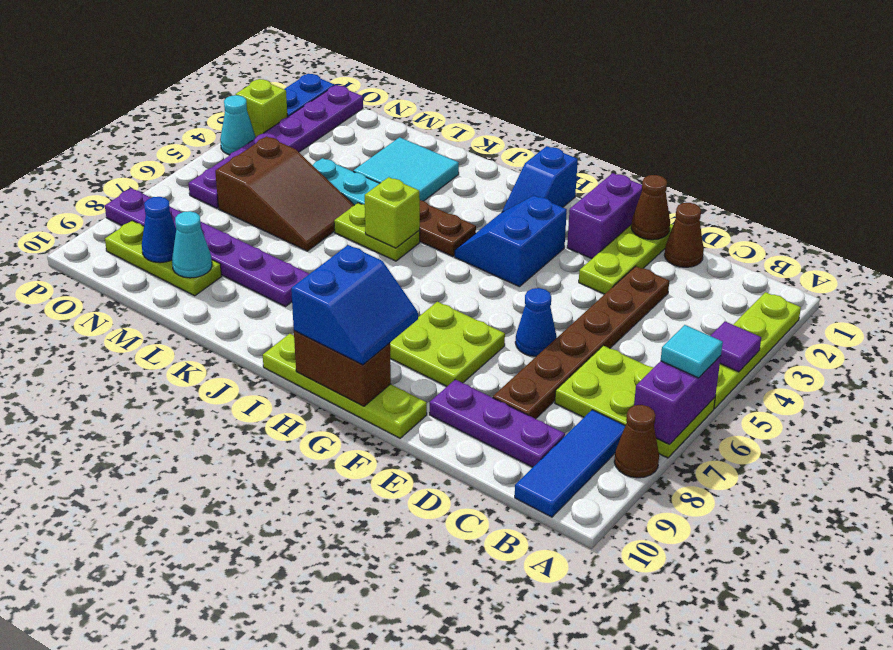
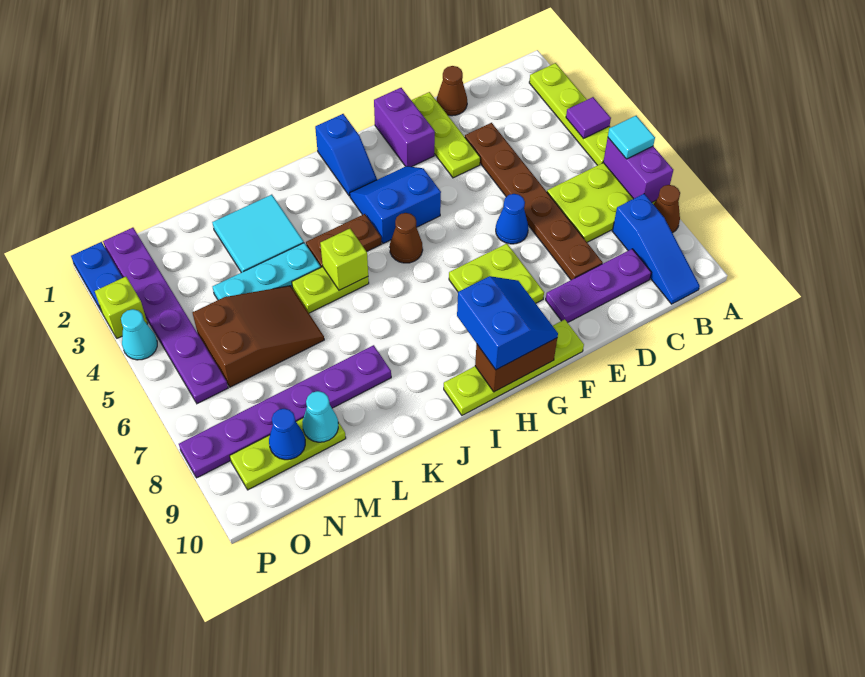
blue tile B8:B10 level 1 -> blue slope B8:B10 level 1 top 8
brown cone E1 level 2 -> brown cone H5 level 1
blue slope G3:H4 level 1 top G -> blue slope G3:H4 level 1 top 4

